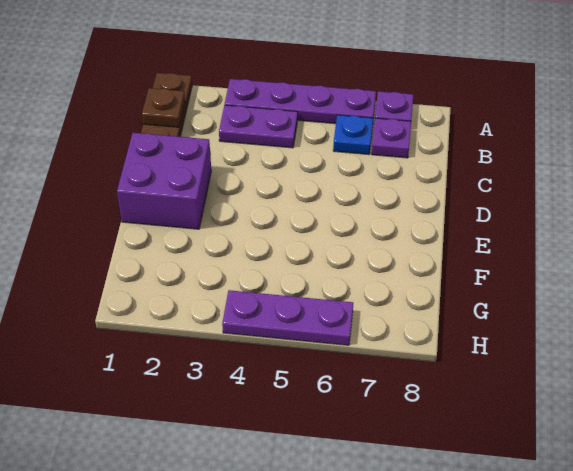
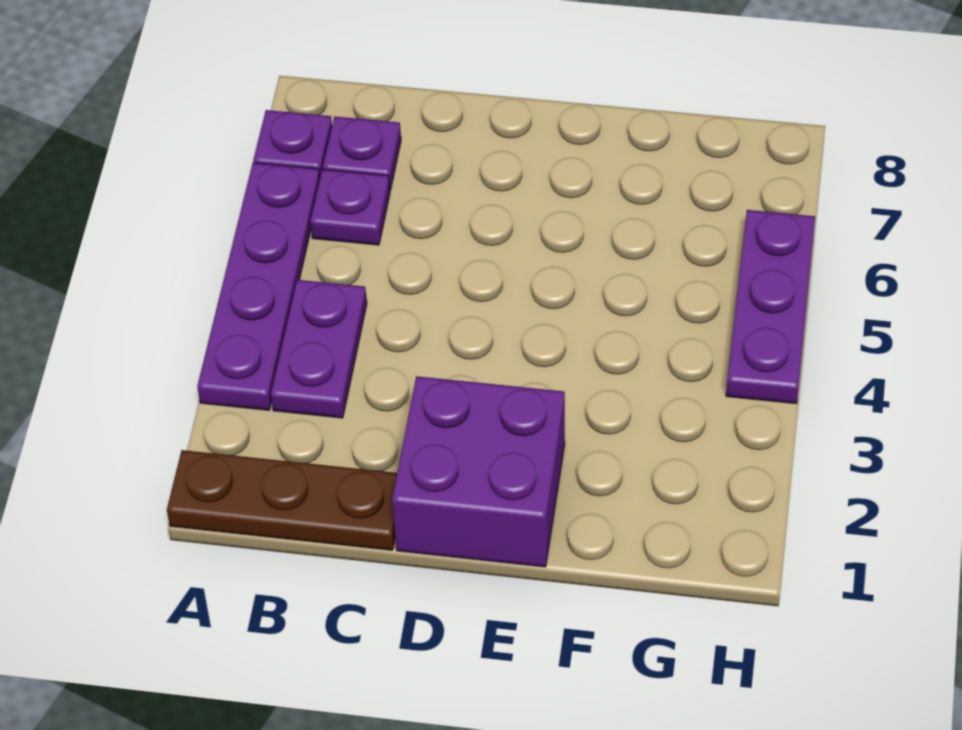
brown plate B1 level 2 -> none
blue plate B6 level 1 -> purple plate B6 level 1

